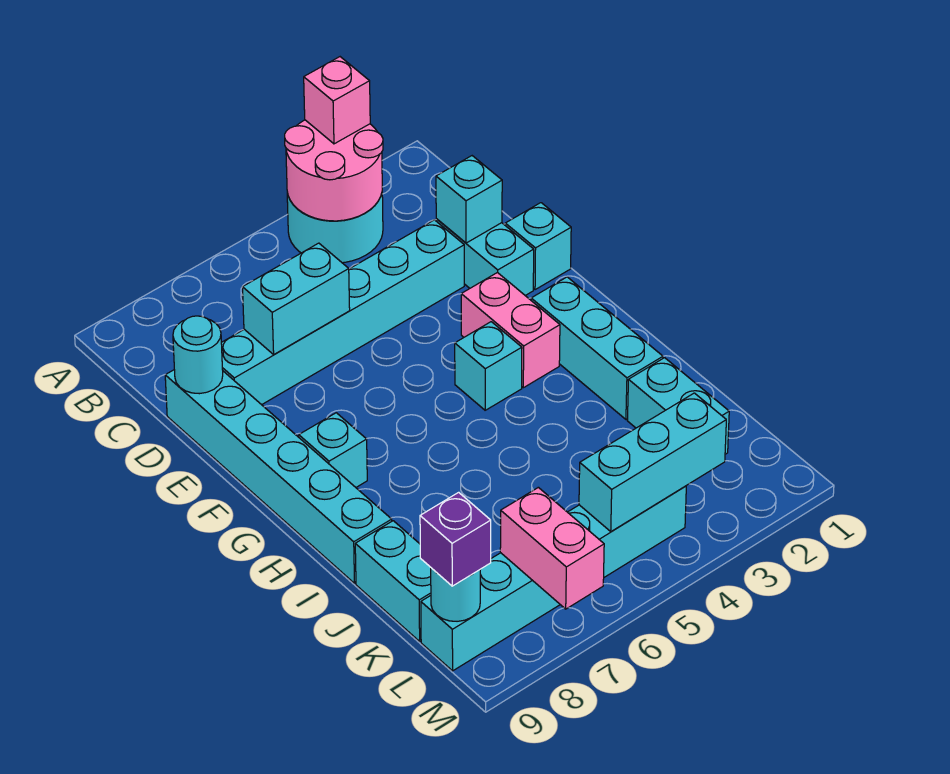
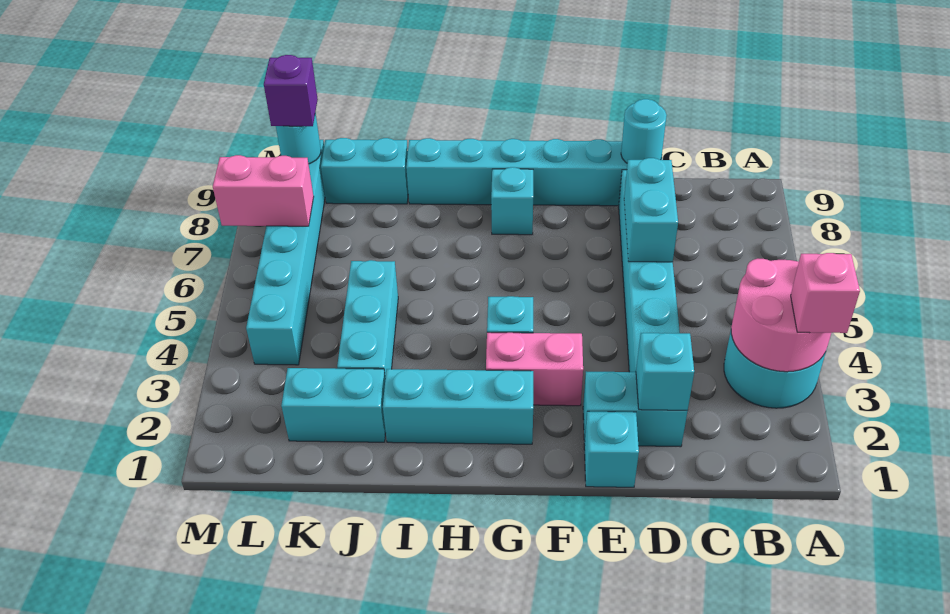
cyan brick L3:L5 level 2 -> cyan brick J3:J5 level 1

